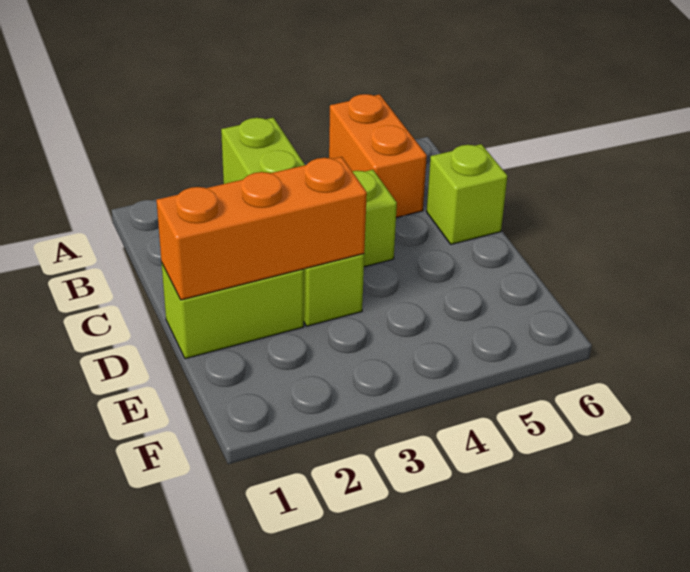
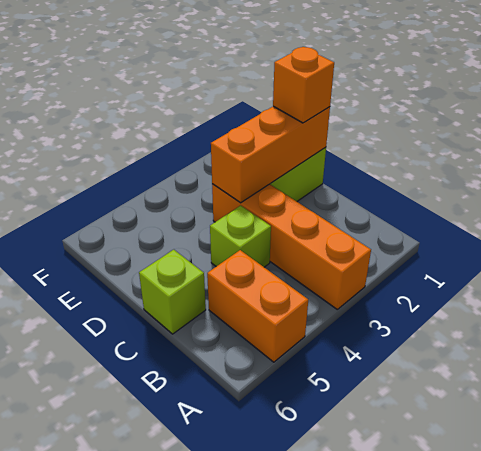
lime brick A3:D3 level 1 -> orange brick A3:D3 level 1
none -> orange brick D1 level 3

